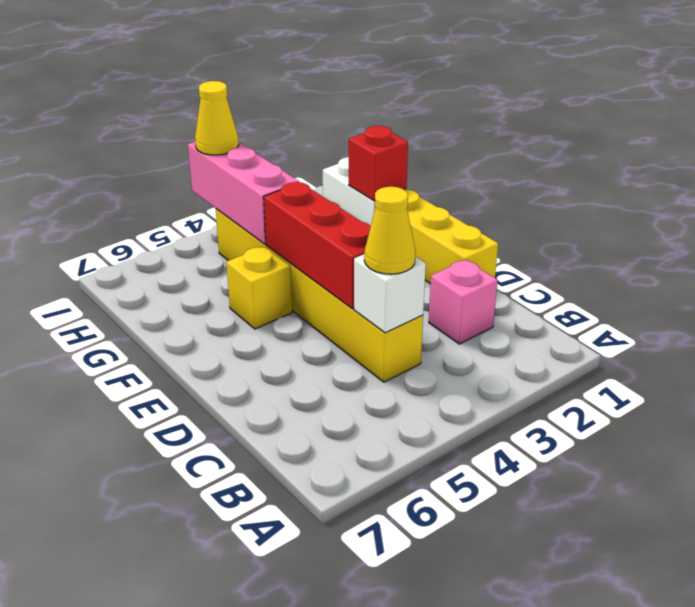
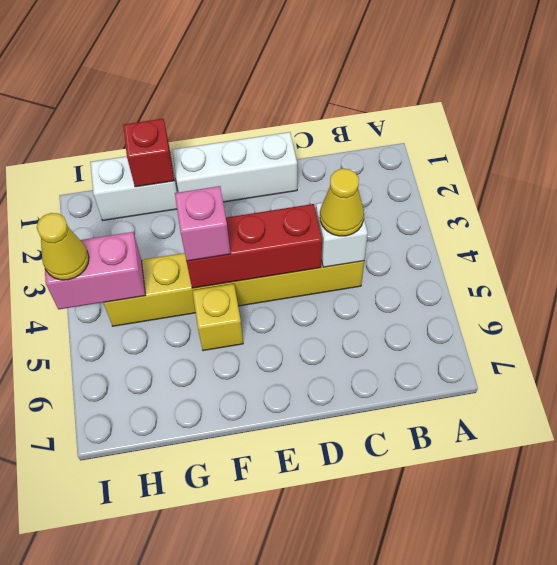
pink brick C2 level 1 -> pink brick F4 level 3
yellow brick D1:F1 level 1 -> white brick D1:F1 level 1
pink brick G4:I4 level 2 -> pink brick H4:I4 level 2

